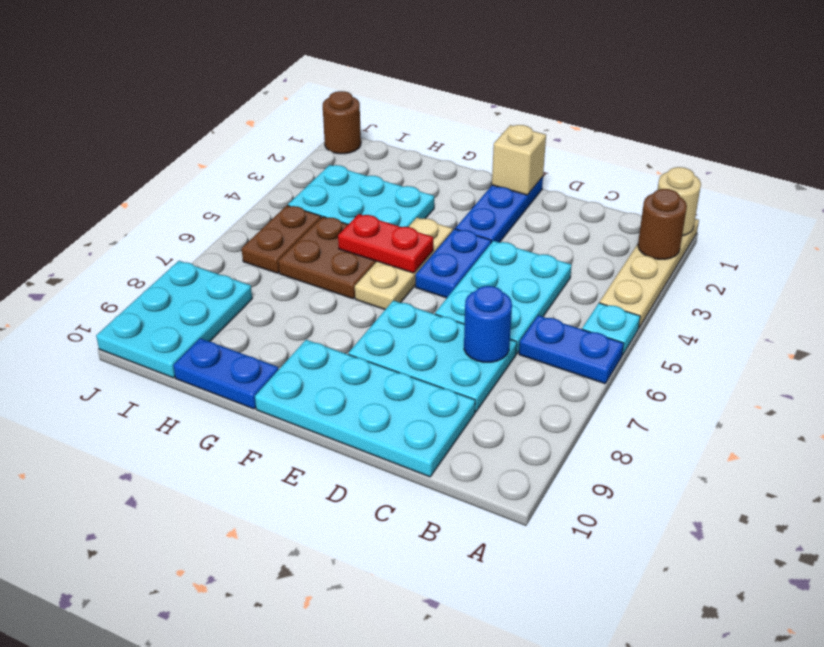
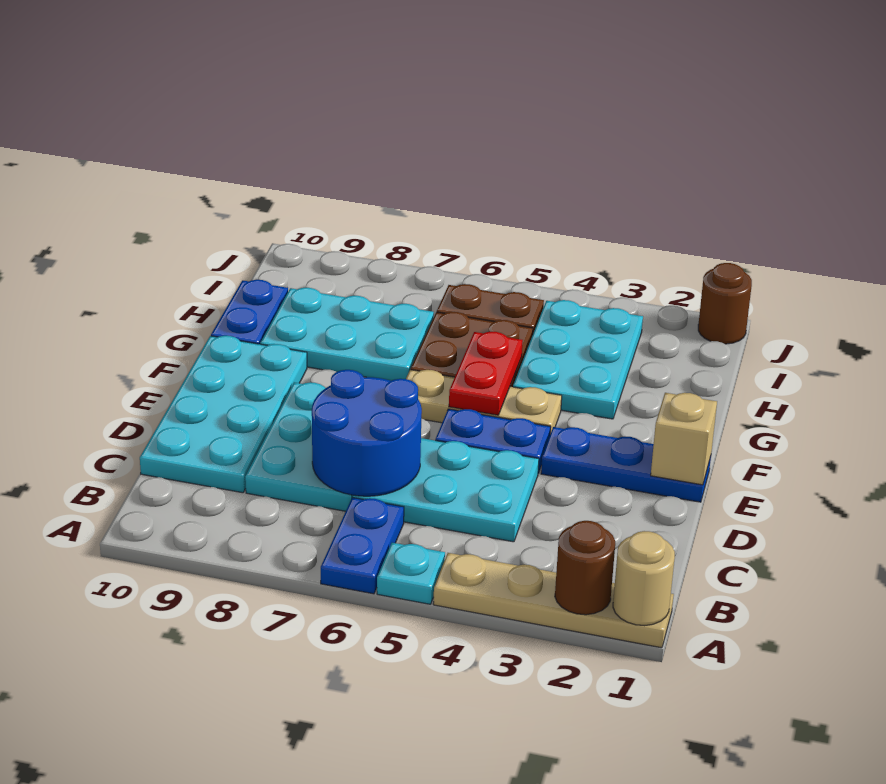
blue round brick C7 level 2 -> blue round brick C6:D7 level 2
cyan plate I8:J10 level 1 -> cyan plate G7:H9 level 1

